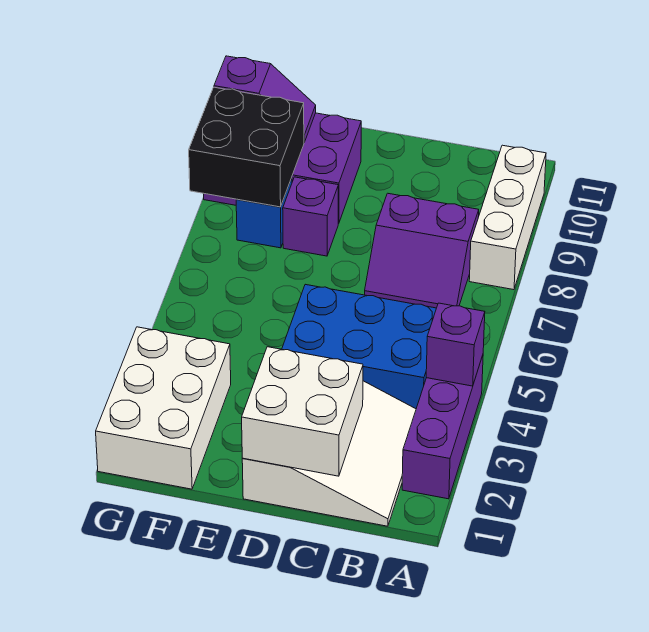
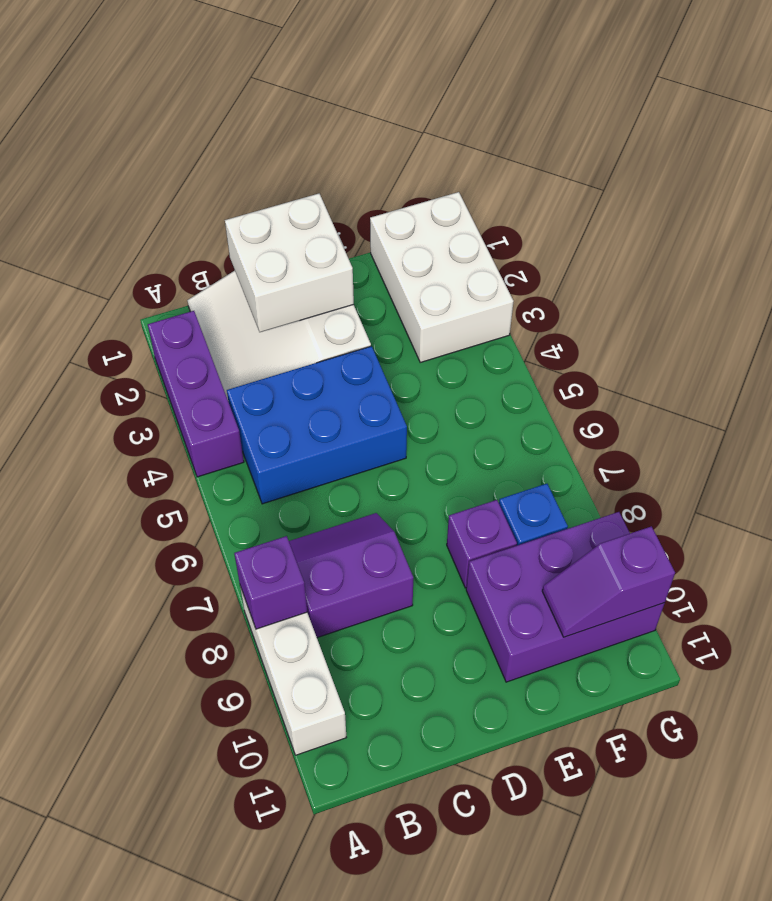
purple brick A4 level 2 -> purple brick A8 level 2
black brick F8:G9 level 2 -> none

